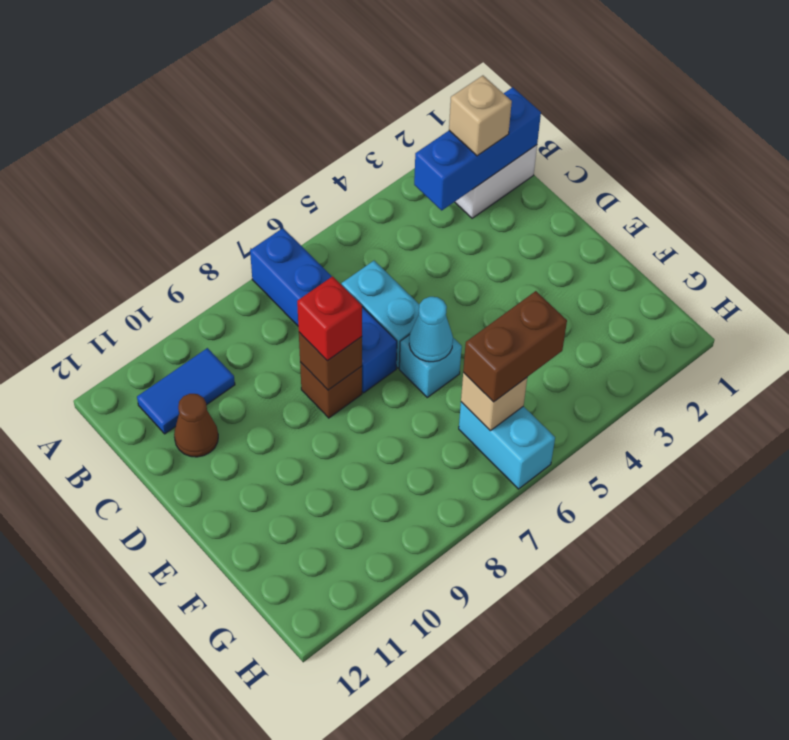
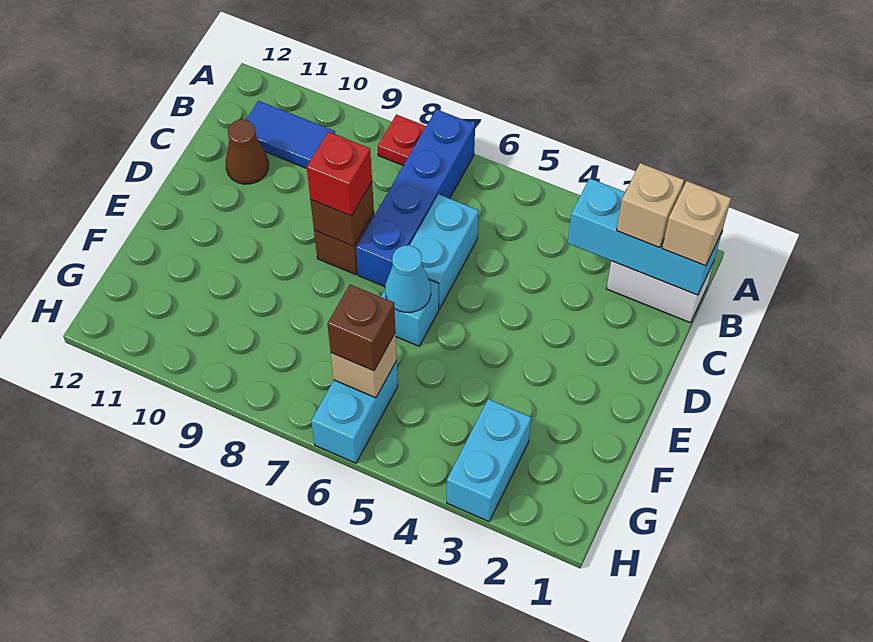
none -> red plate A8 level 1
blue brick B1:B3 level 2 -> cyan brick B1:B3 level 2
none -> tan brick B1 level 3
none -> cyan brick G3:H3 level 1
brown brick G5:G6 level 3 -> brown brick G6 level 3

